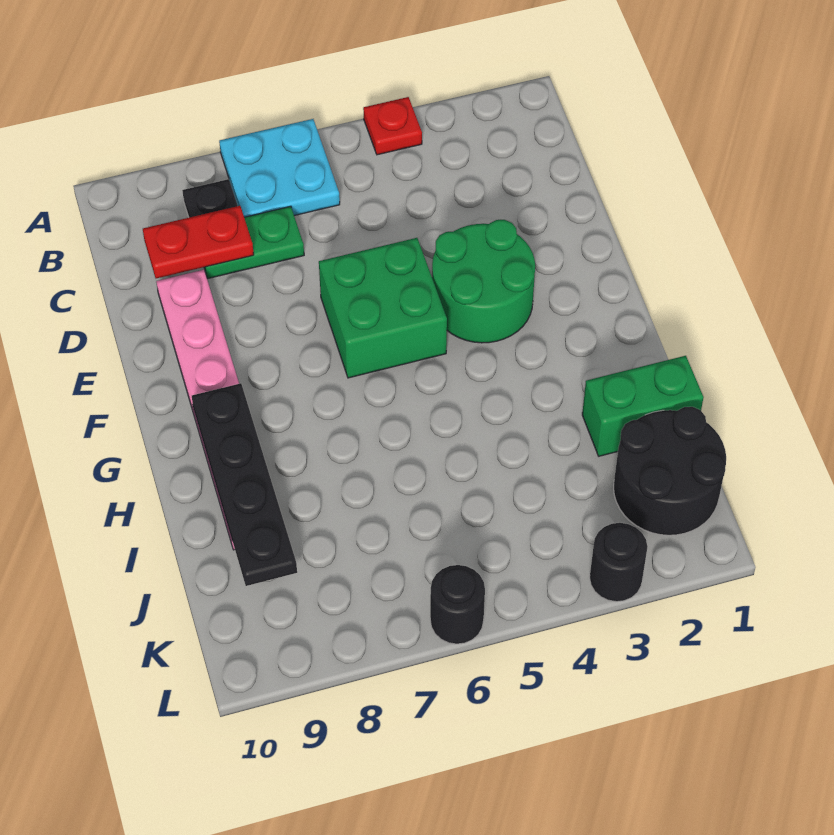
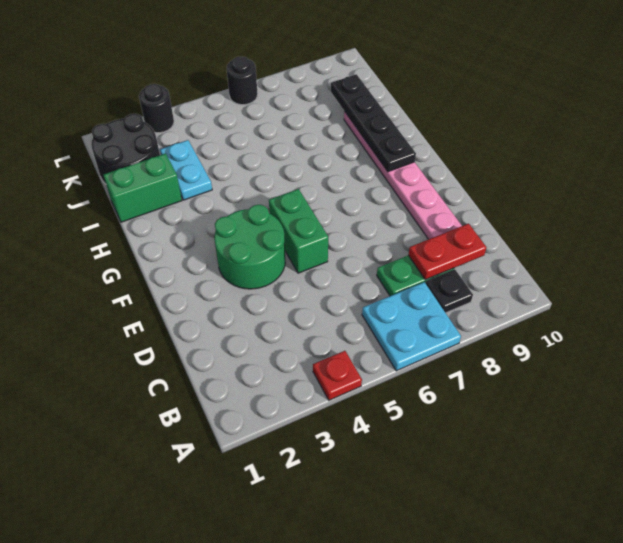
green brick E5:F6 level 1 -> green brick E5:F5 level 1
none -> cyan plate I3:J3 level 1

